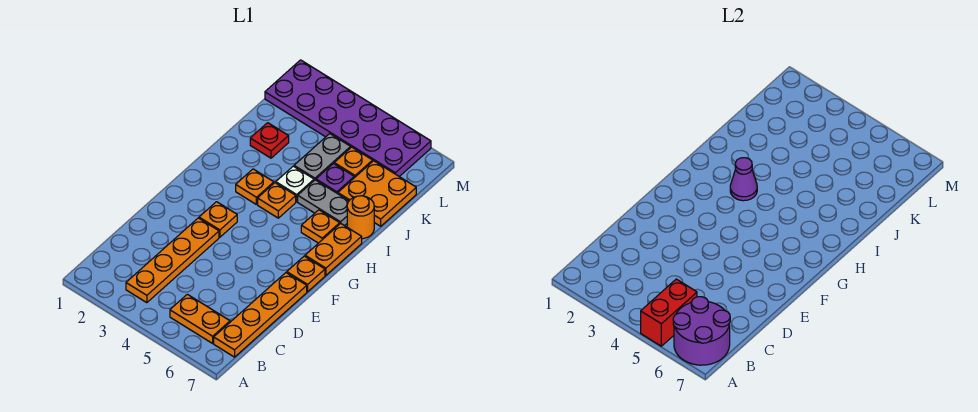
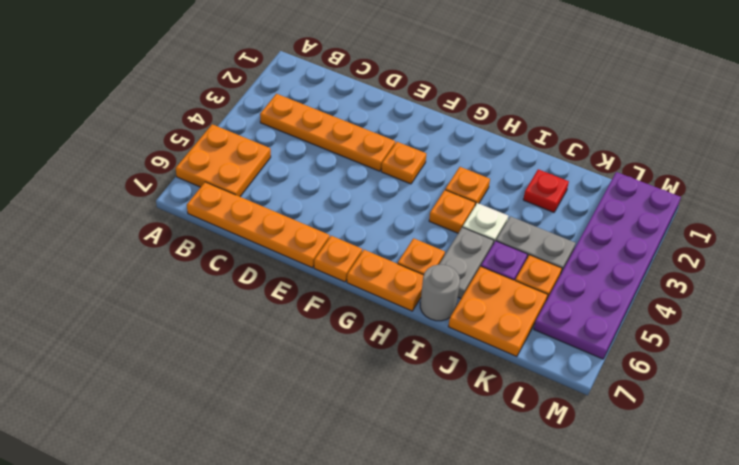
red brick A5:B5 level 2 -> none
purple round brick A6:B7 level 2 -> none
orange plate B5:B6 level 1 -> orange plate A5:B6 level 1
purple cone H3 level 2 -> none
orange round brick I7 level 1 -> grey round brick I7 level 1

